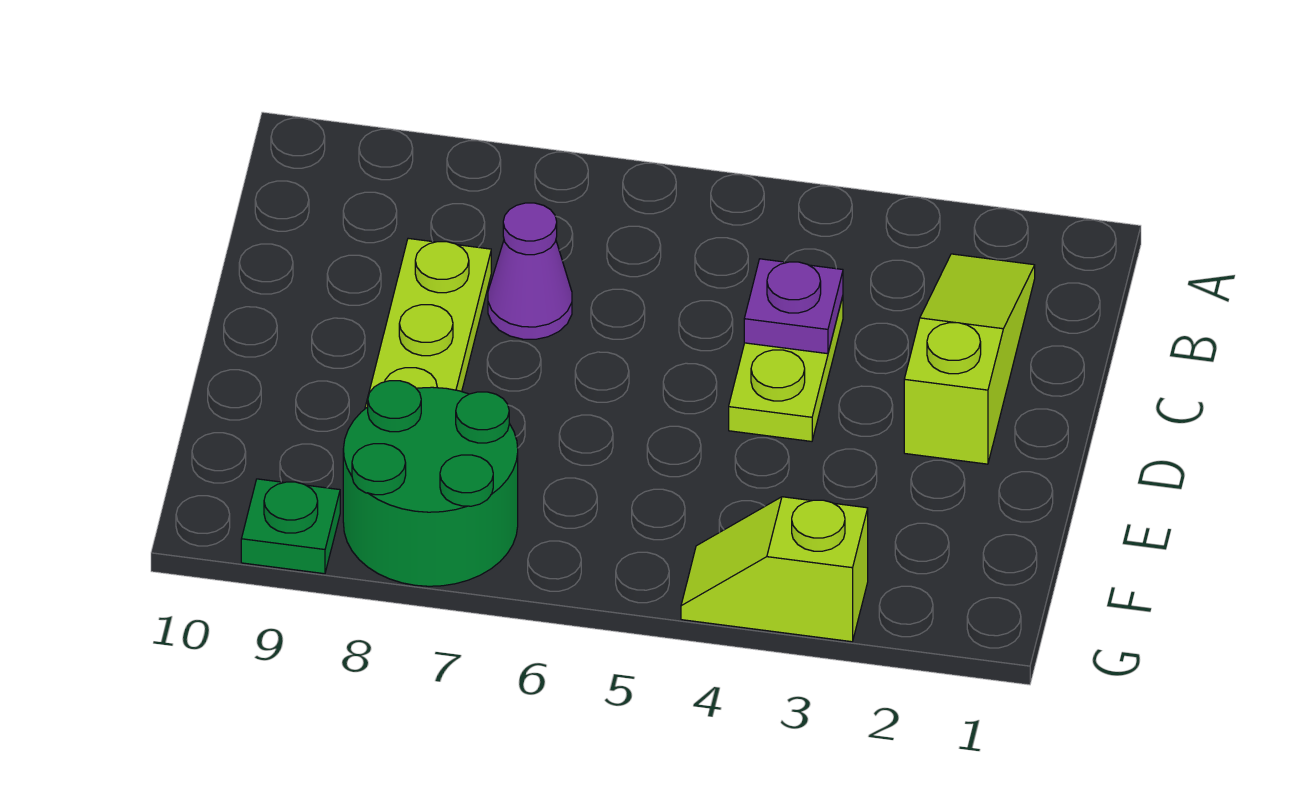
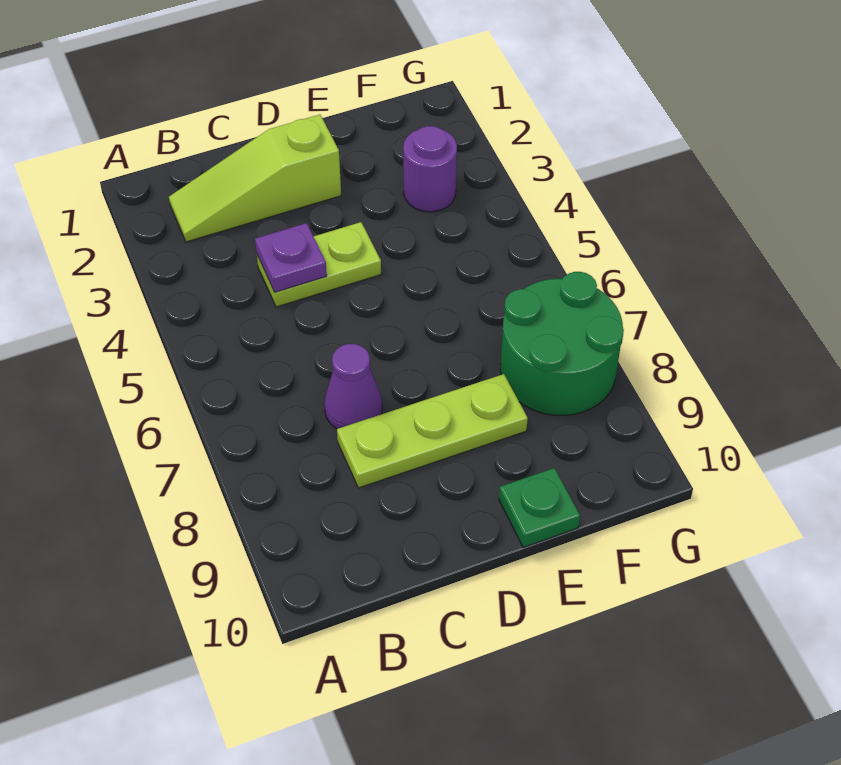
none -> purple round brick F3 level 1
lime slope G3:G4 level 1 top 3 -> none
green plate G9 level 1 -> green plate E10 level 1

